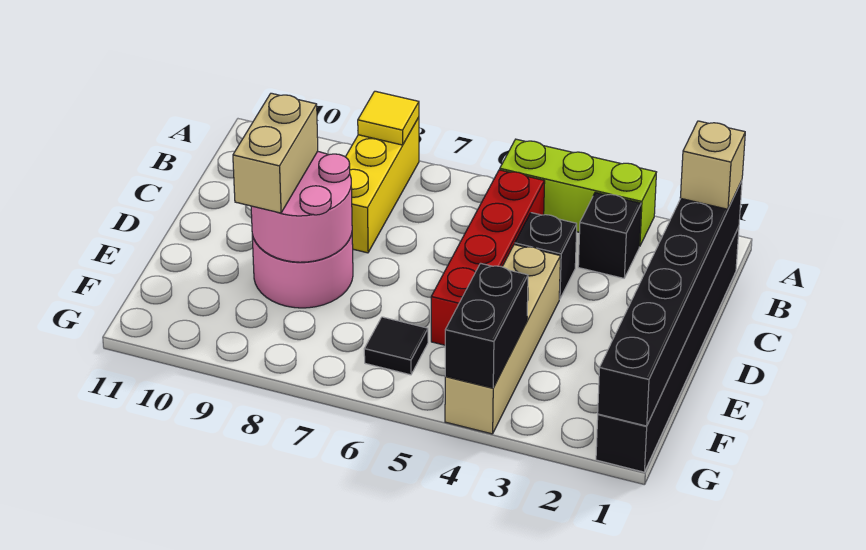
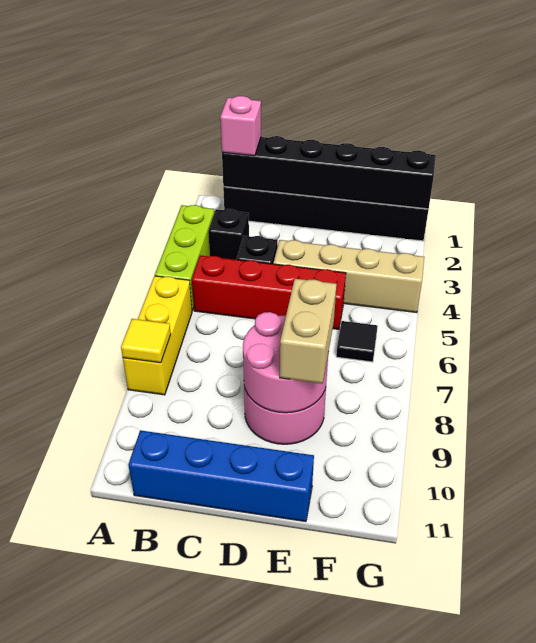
yellow brick A8:C8 level 1 -> yellow brick A6:A8 level 1
tan brick B1 level 3 -> pink brick B1 level 3
none -> blue brick B11:E11 level 1
tan brick D9:E9 level 3 -> tan brick E8:E9 level 3
black brick F4:G4 level 2 -> none

